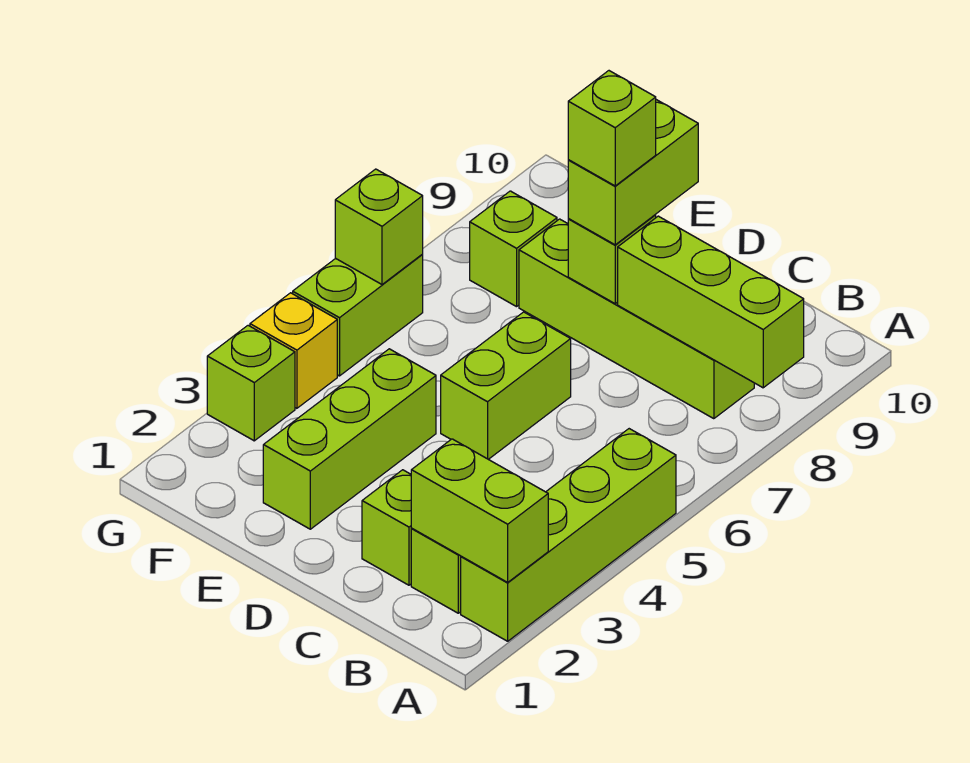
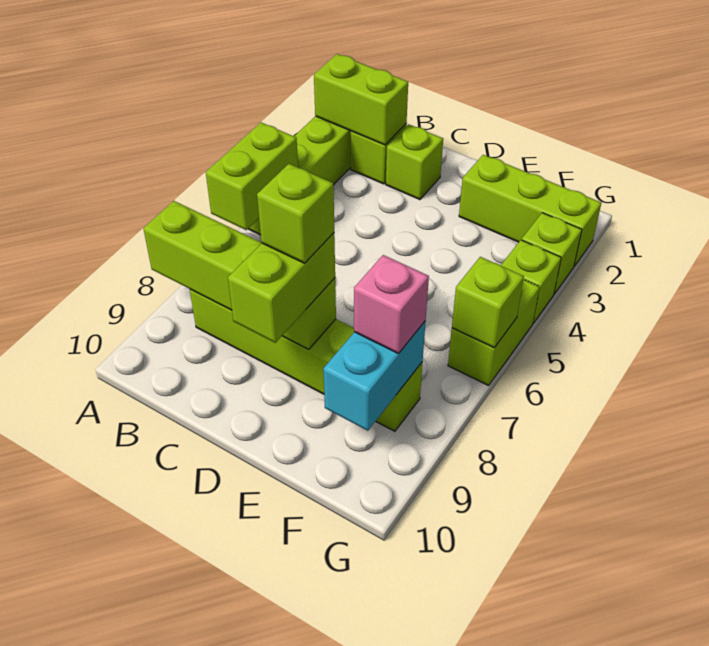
lime brick D5:D6 level 1 -> lime brick A5:A6 level 2
lime brick E2:E4 level 1 -> lime brick E2:G2 level 1
none -> cyan brick F8:F9 level 2
none -> pink brick F8 level 3
yellow brick G4 level 1 -> lime brick G4 level 1

